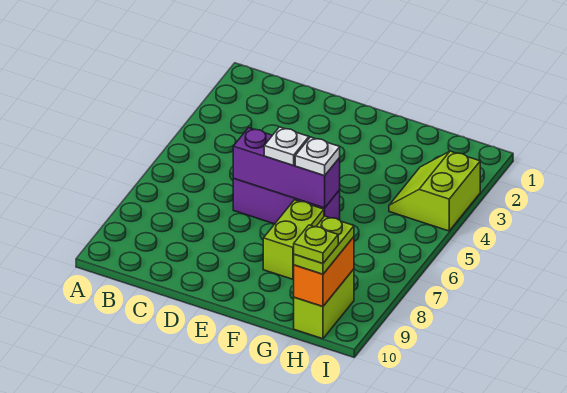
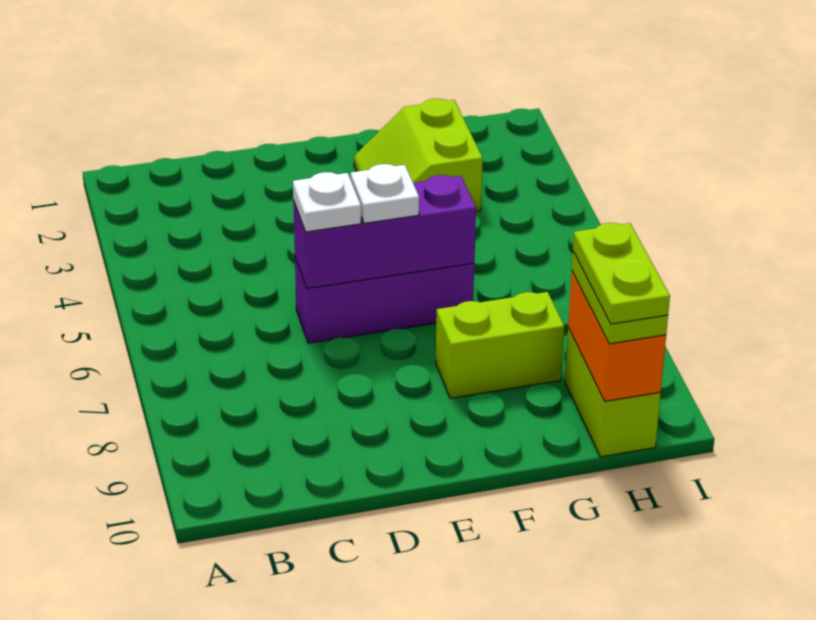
white plate F6 level 3 -> white plate D6 level 3
lime brick F7:F8 level 1 -> lime brick F8:G8 level 1
lime slope H3:I4 level 1 top I -> lime slope F2:G3 level 1 top G
lime plate H10 level 4 -> lime plate H9:H10 level 4

